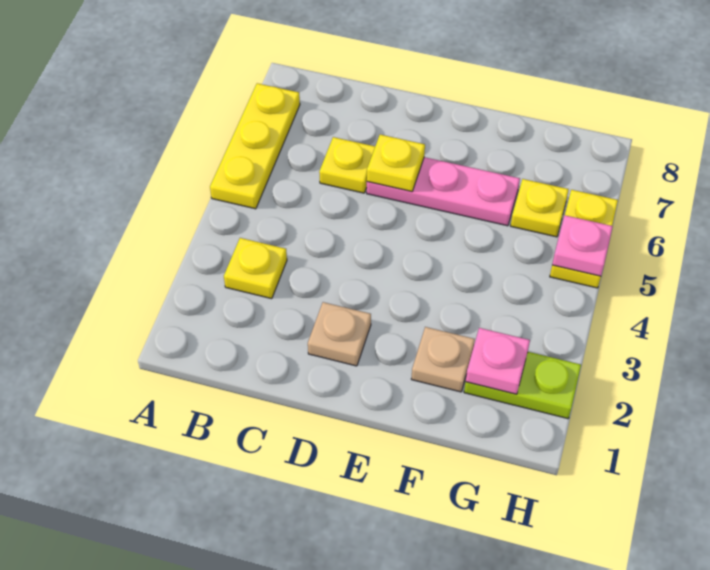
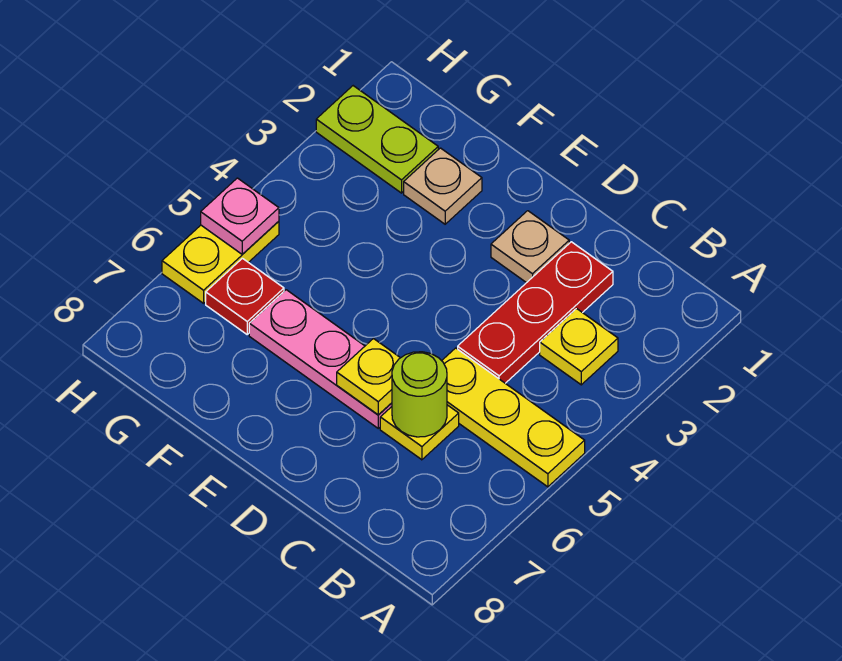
yellow plate A5:A7 level 1 -> yellow plate A5:C5 level 1
none -> red plate C2:C4 level 1
none -> lime round brick C6 level 2
pink plate G2 level 2 -> none
yellow plate G6 level 1 -> red plate G6 level 1

